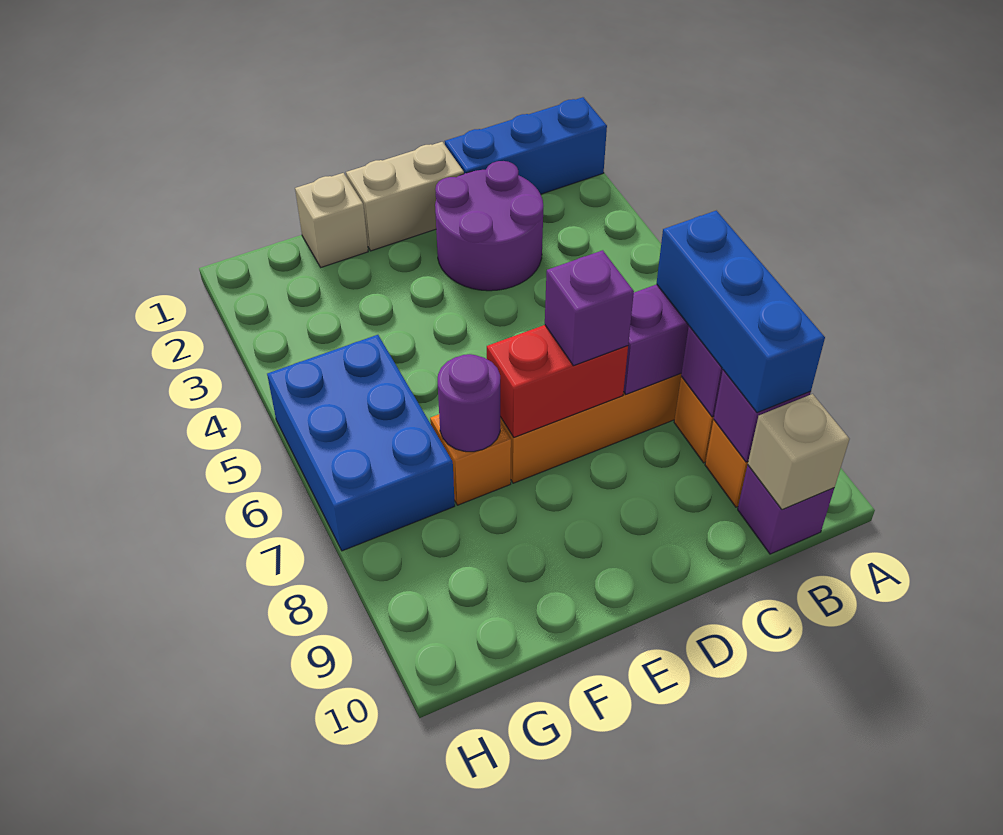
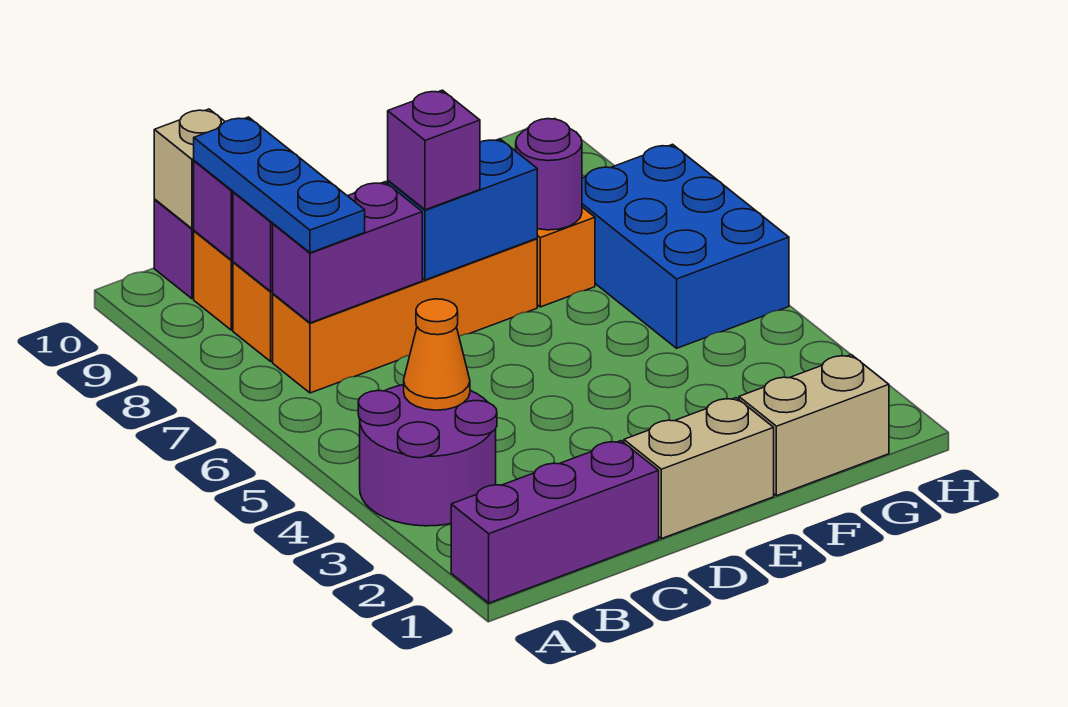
blue brick A1:C1 level 1 -> purple brick A1:C1 level 1
none -> orange cone B4 level 2
blue brick B7:B9 level 3 -> blue plate B7:B9 level 3
purple round brick C2:D3 level 1 -> purple round brick A3:B4 level 1
red brick D7:E7 level 2 -> blue brick D7:E7 level 2
tan brick F1 level 1 -> tan brick F1:G1 level 1

